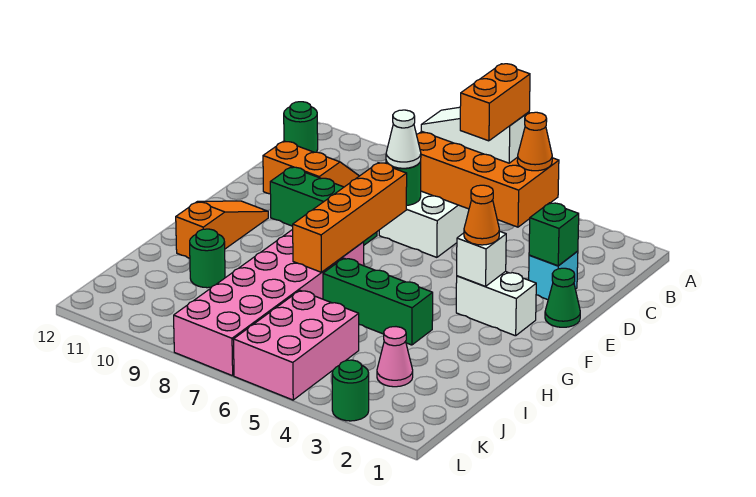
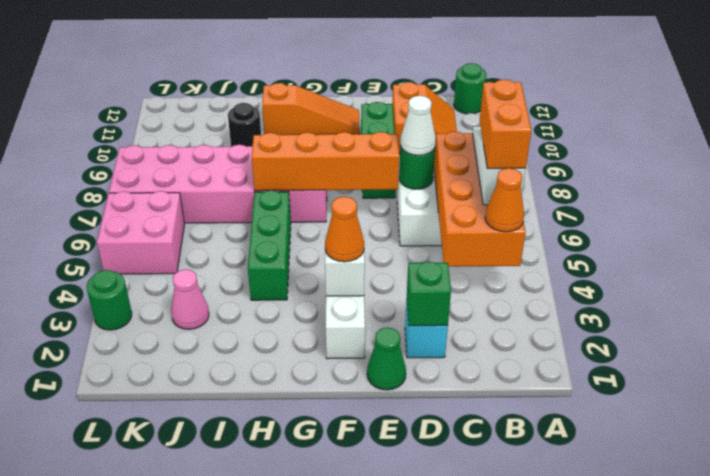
orange brick B5:C5 level 4 -> orange brick B5:B6 level 4
green round brick I10 level 1 -> black round brick I10 level 1
pink brick J5:L6 level 1 -> pink brick K5:L6 level 1

